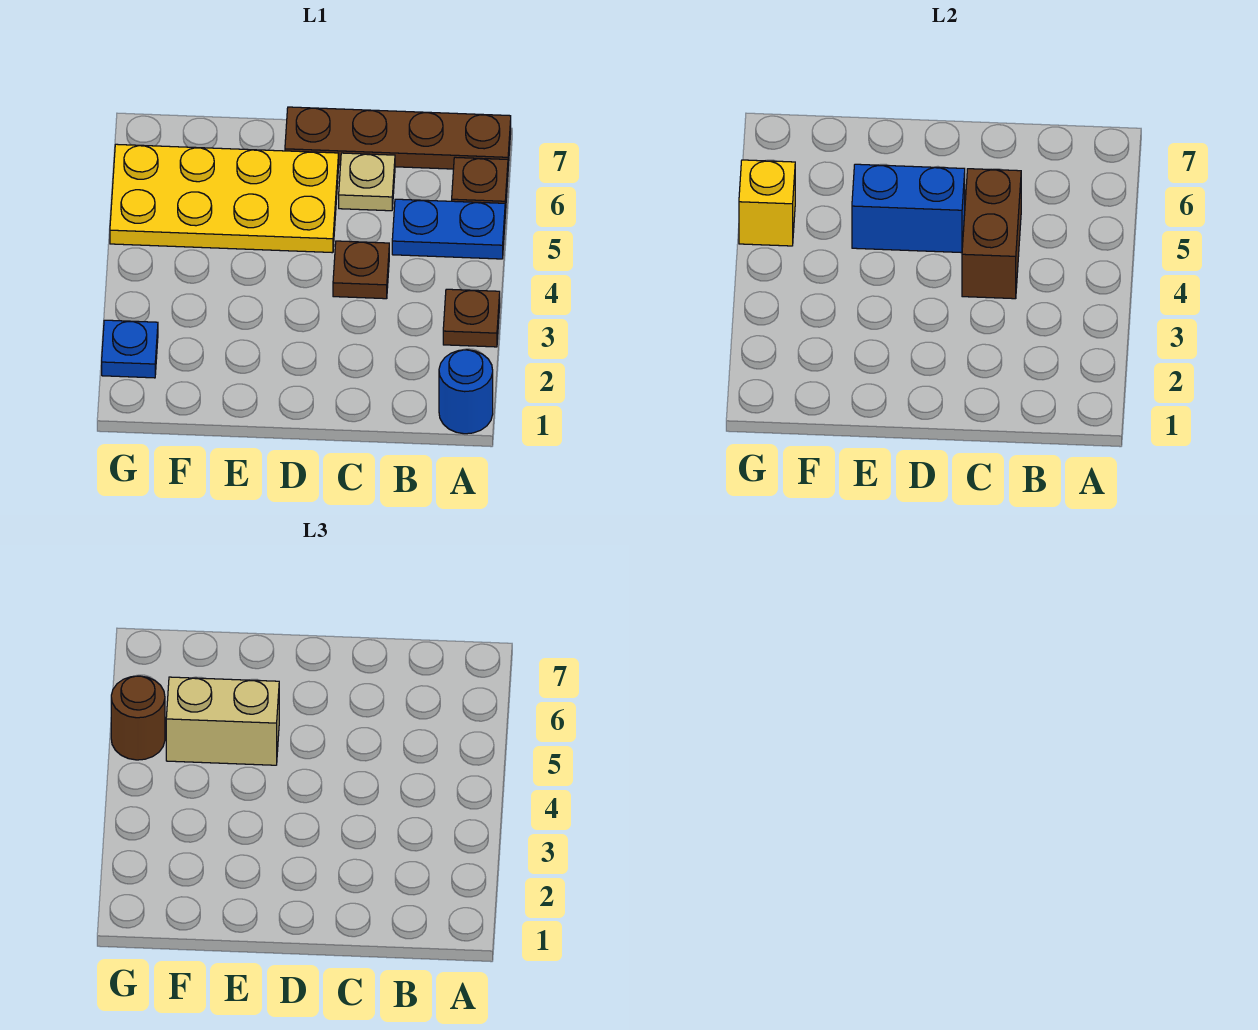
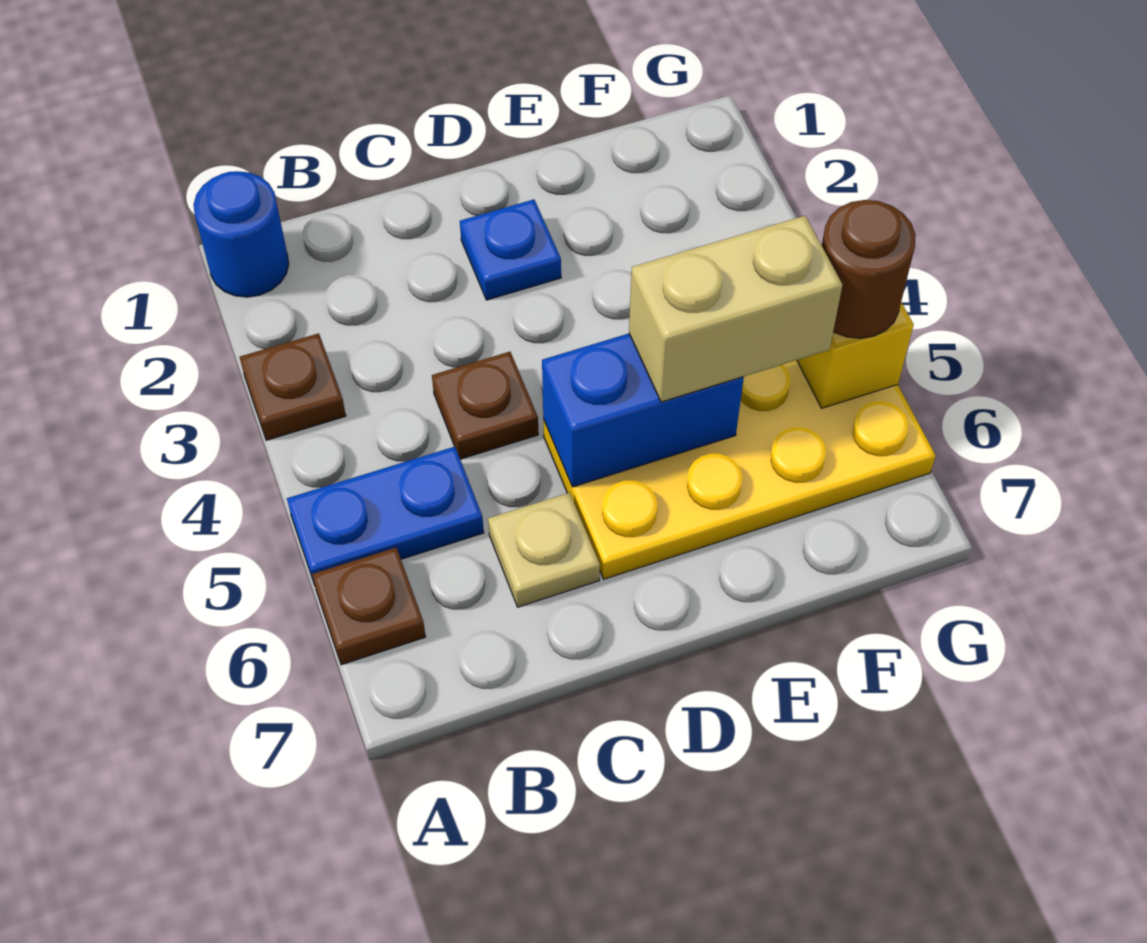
brown plate A7:D7 level 1 -> none
brown brick C4:C5 level 2 -> none
blue plate G2 level 1 -> blue plate D2 level 1

